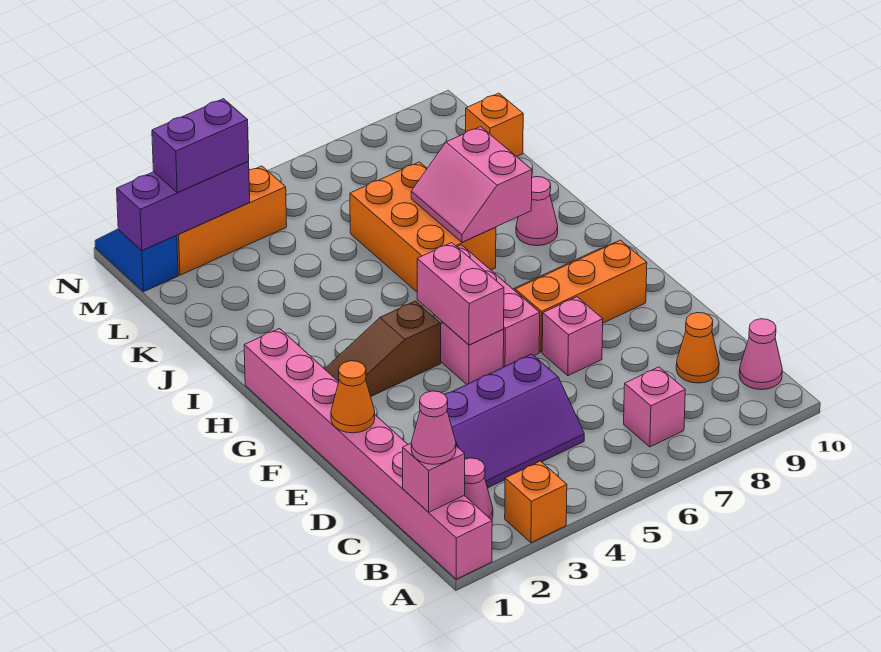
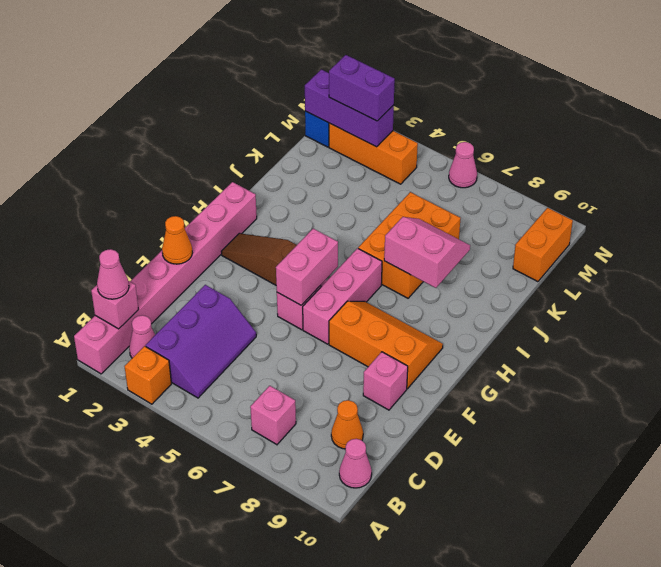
purple slope C3:D5 level 1 top D -> purple slope B3:D4 level 1 top 3
pink brick E7 level 1 -> pink brick E9 level 1
pink slope I7:J8 level 2 top 8 -> pink slope I7:J8 level 2 top I
pink cone I9 level 1 -> pink cone N6 level 1
orange brick L10 level 1 -> orange brick L10:M10 level 1

